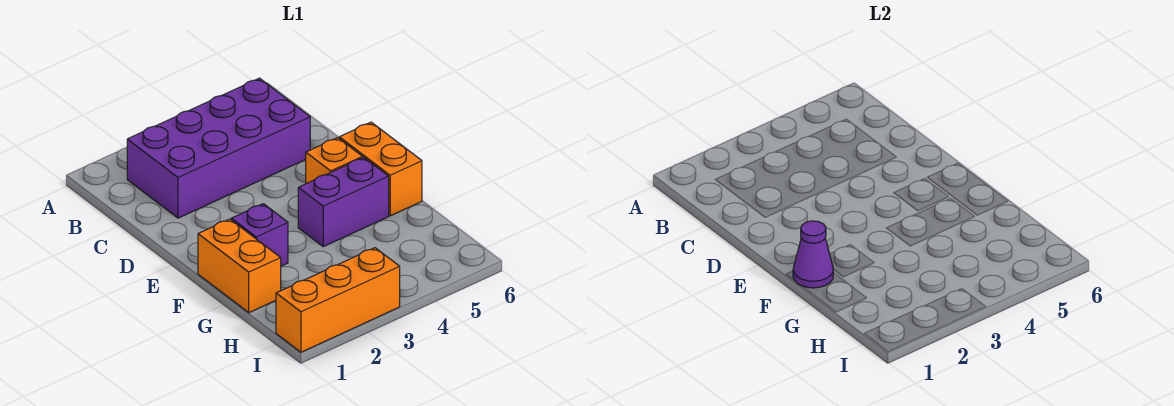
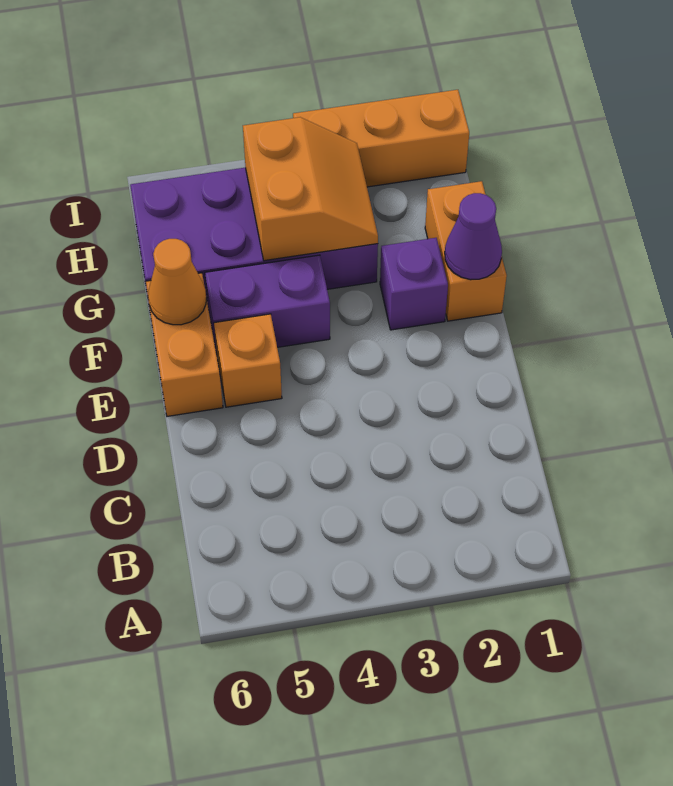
purple brick B2:C5 level 1 -> purple brick G3:H6 level 1
none -> orange cone F6 level 2
none -> orange slope G3:H4 level 2 top 4

